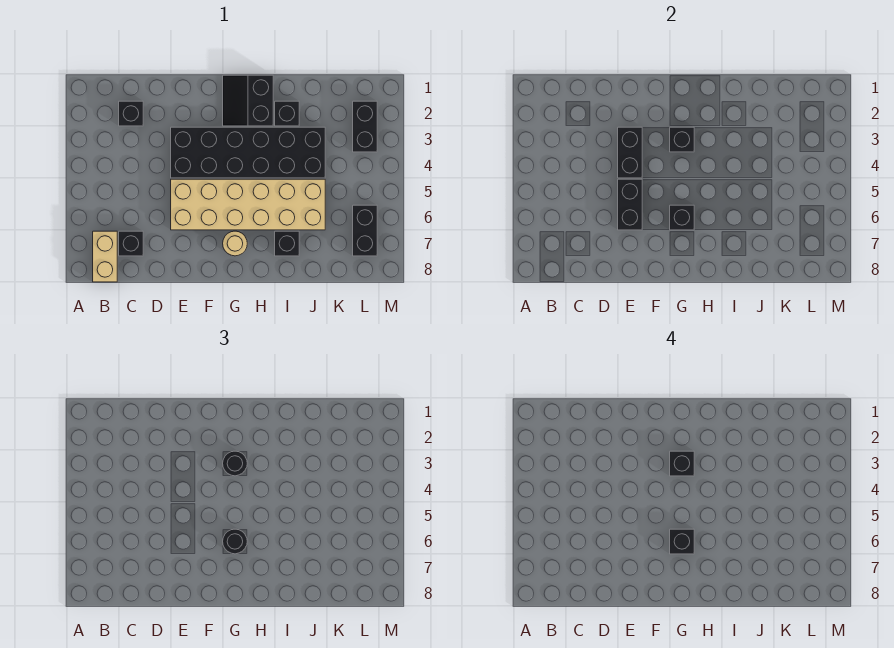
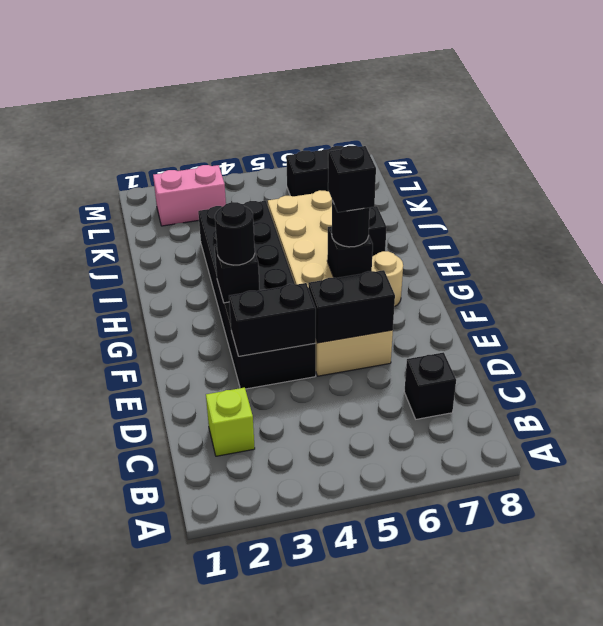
tan brick B7:B8 level 1 -> none
black brick C2 level 1 -> lime brick C2 level 1
black slope G1:H2 level 1 top H -> none
black brick G3 level 4 -> none
black brick I2 level 1 -> none
black brick L2:L3 level 1 -> pink brick L2:L3 level 1

